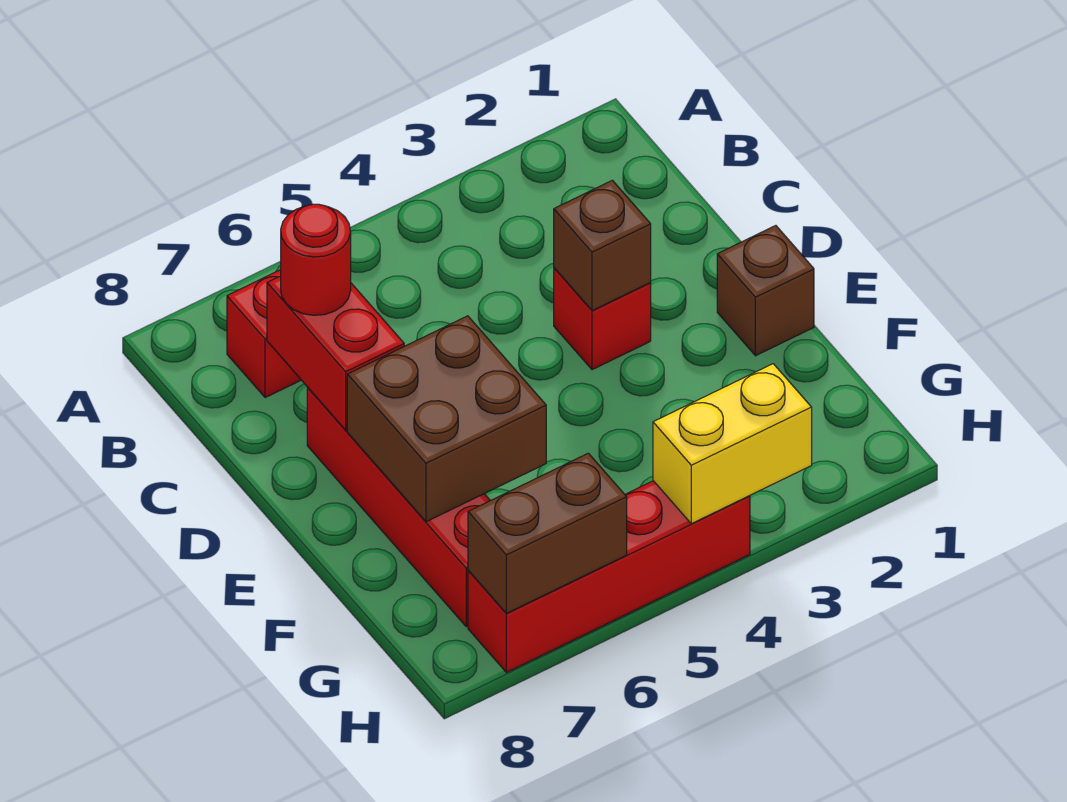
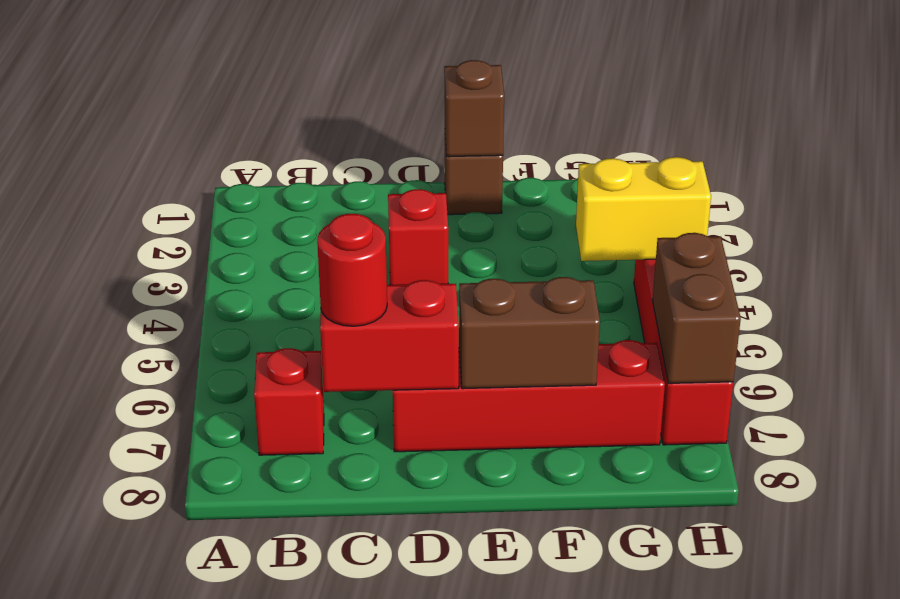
brown brick D3 level 2 -> brown brick E1 level 2
brown brick E6:F7 level 2 -> brown brick E7:F7 level 2
yellow brick H3:H4 level 2 -> yellow brick G4:H4 level 2

